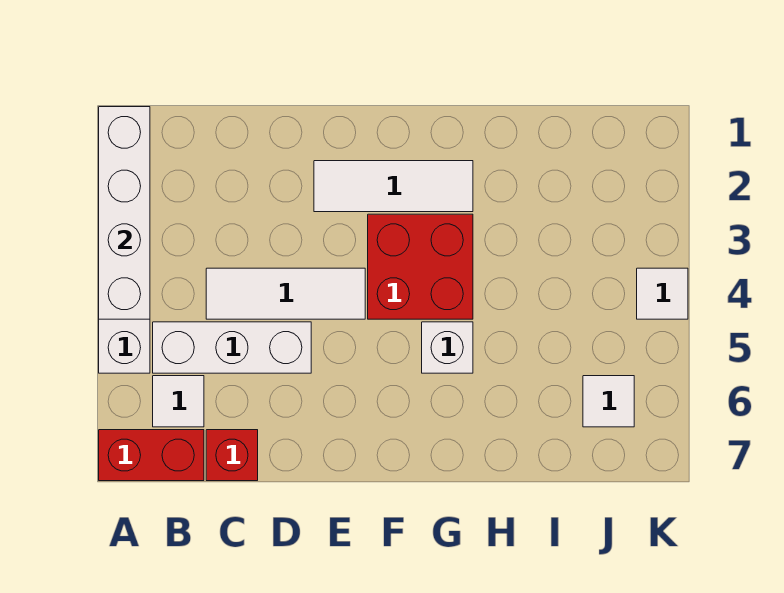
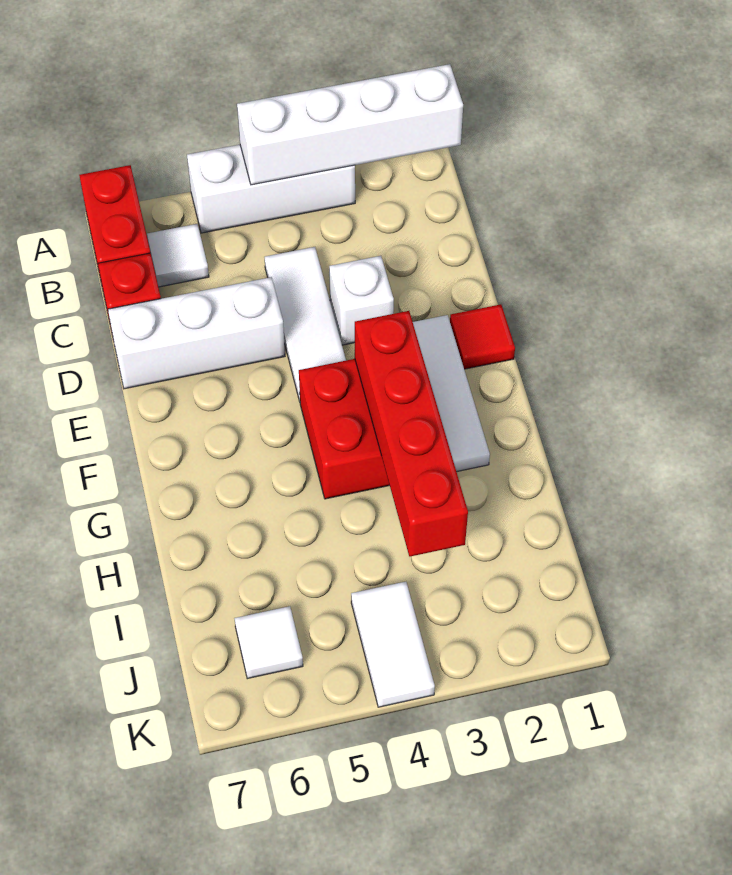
white brick B5:D5 level 1 -> white brick D5:D7 level 1
none -> red tile E1 level 1
none -> red brick F3:I3 level 2
white brick G5 level 1 -> white brick D3 level 1
white tile K4 level 1 -> white tile J4:K4 level 1

